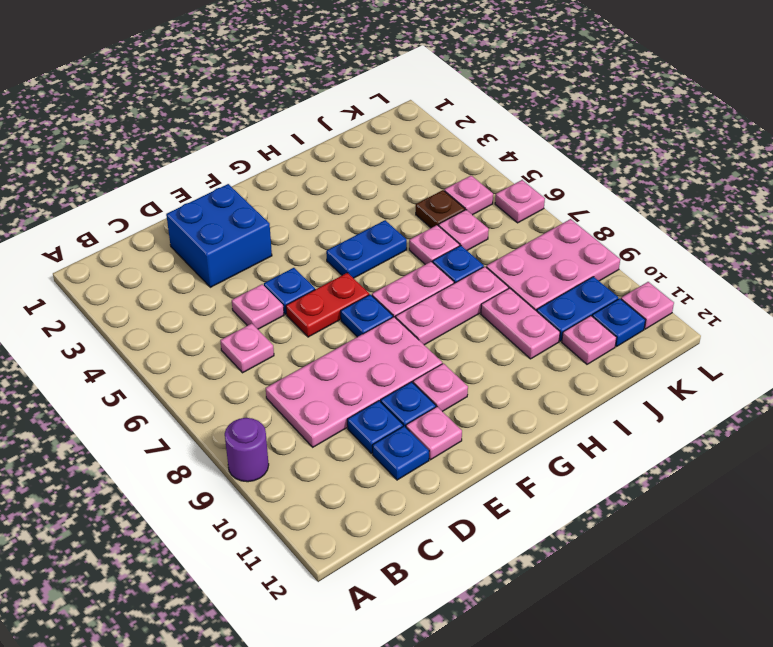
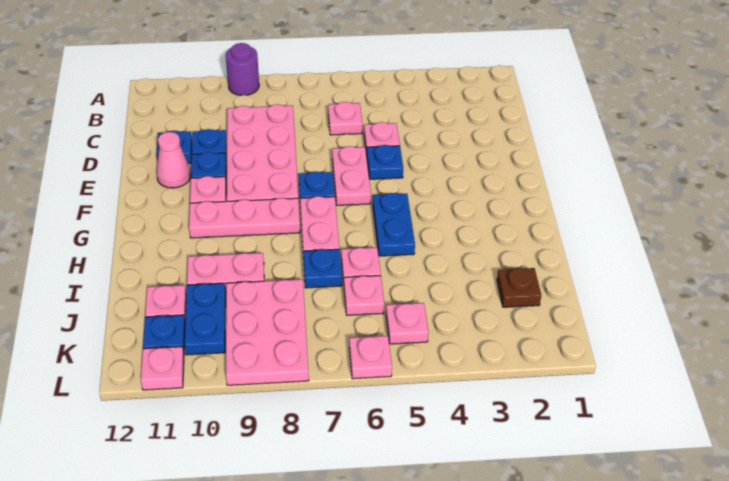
blue brick D2:E3 level 1 -> none
red plate E6:F6 level 1 -> pink plate E6:F6 level 1
pink plate E11 level 1 -> pink cone E11 level 1
pink plate G8:I8 level 1 -> pink plate G8:G10 level 1
brown plate J5 level 1 -> brown plate J2 level 1

